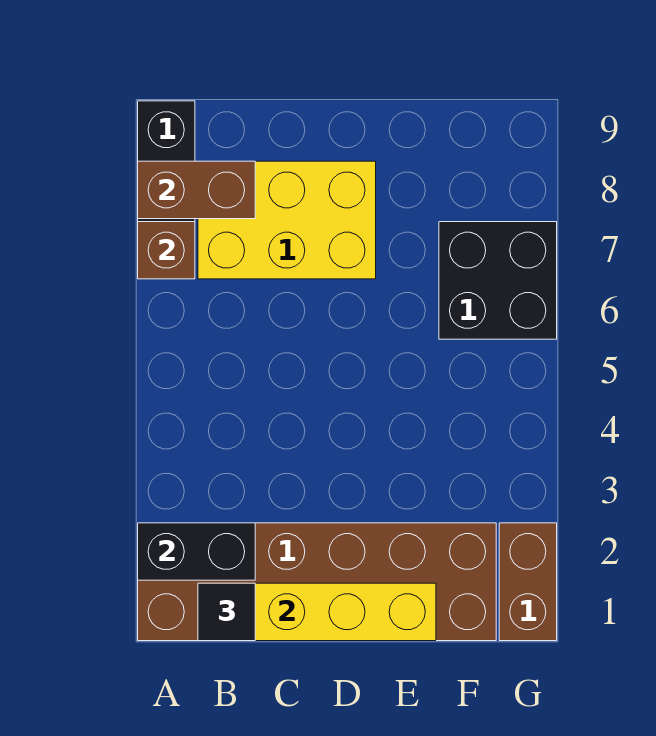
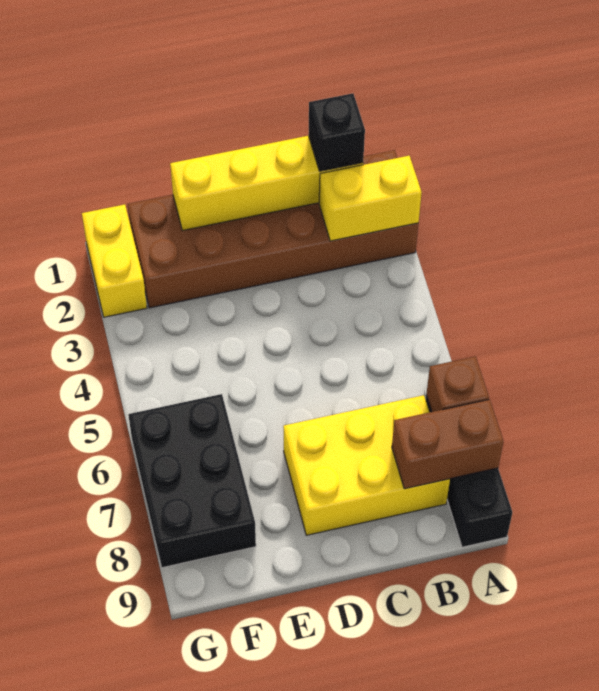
black brick A2:B2 level 2 -> yellow brick A2:B2 level 2
black tile B1 level 3 -> black brick B1 level 3
black brick F6:G7 level 1 -> black brick F6:G8 level 1
brown brick G1:G2 level 1 -> yellow brick G1:G2 level 1

